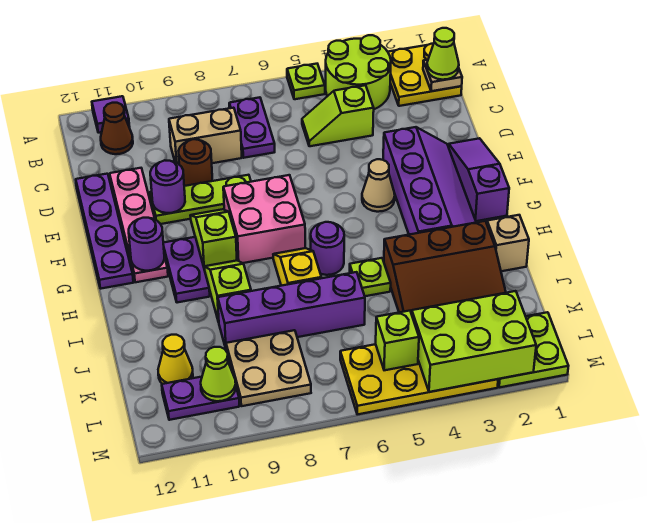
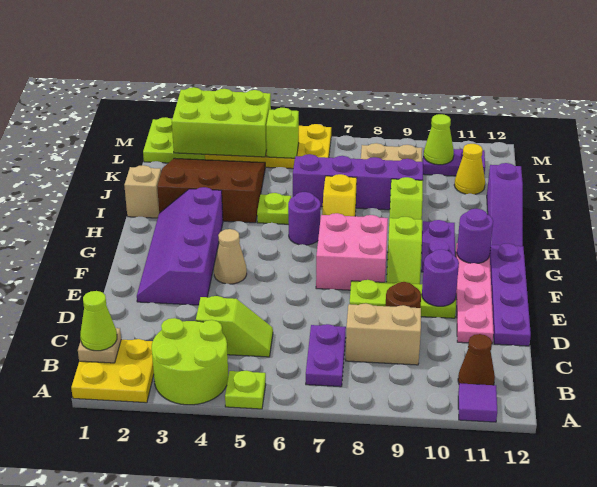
purple slope E1:G1 level 1 top G -> purple slope H12:J12 level 1 top J

